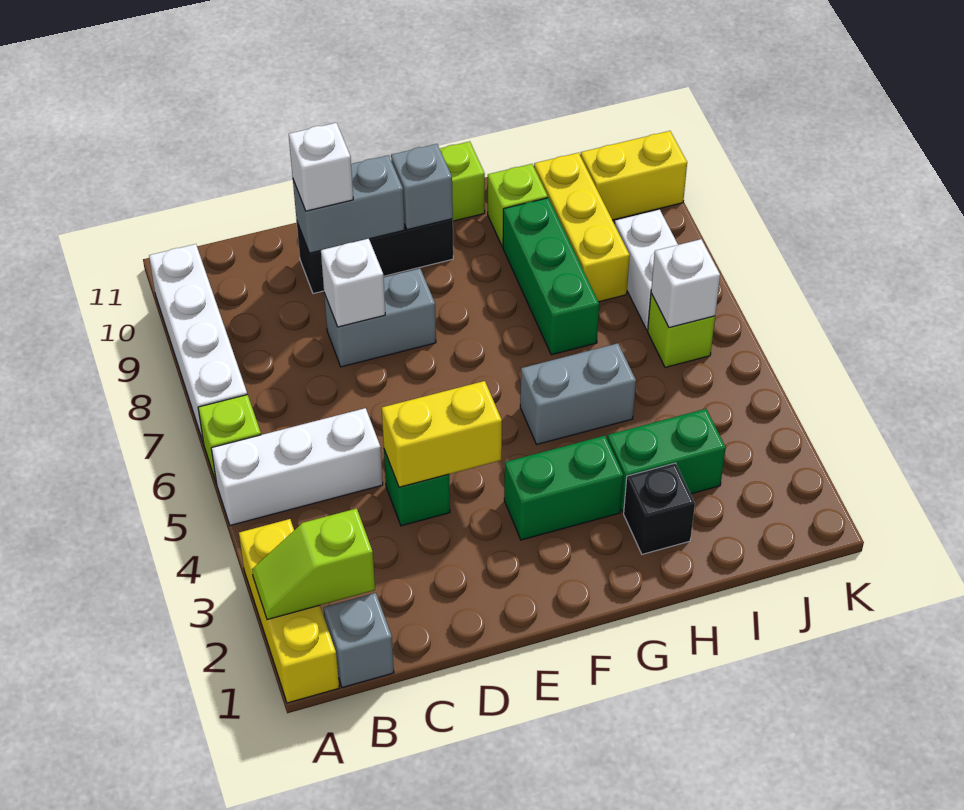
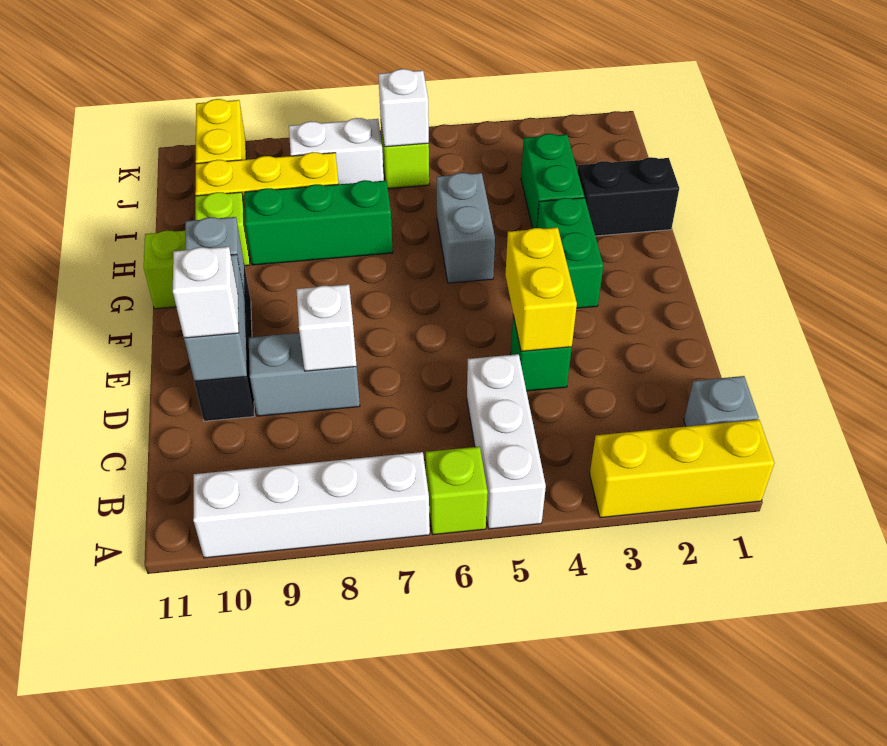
lime slope A2:B2 level 2 top B -> none
grey brick D8:E8 level 1 -> grey brick D8:D9 level 1
black brick H2 level 1 -> black brick H1:H2 level 1

